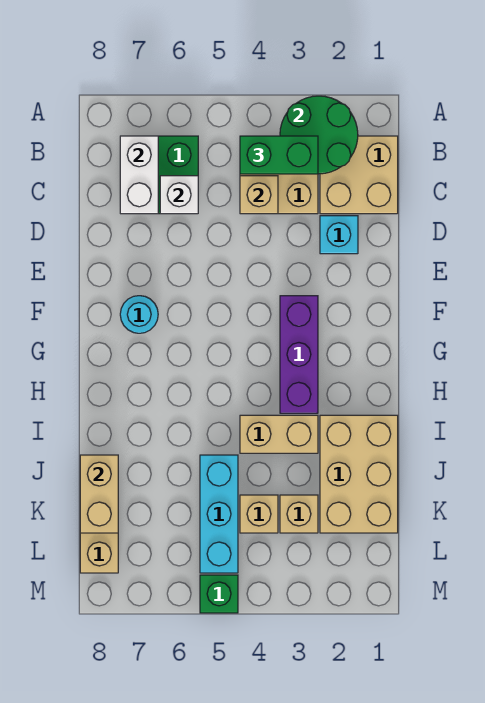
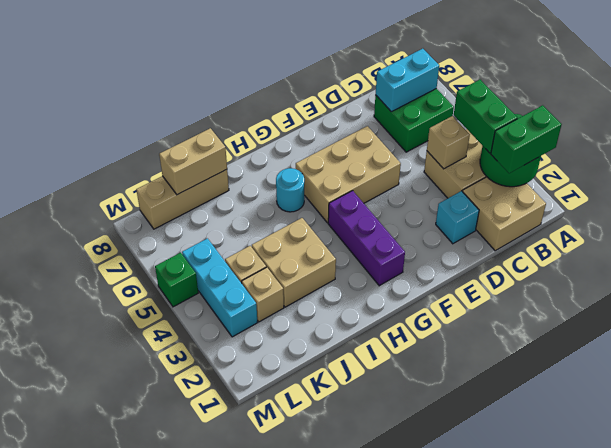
none -> green brick A2:B2 level 3
white brick B7:C7 level 2 -> cyan brick B7:C7 level 2
white brick C6 level 2 -> none
purple brick F3:H3 level 1 -> purple brick G2:G4 level 1
cyan round brick F7 level 1 -> cyan round brick H6 level 1
tan brick I1:K2 level 1 -> tan brick E5:G6 level 1
tan brick I3:I4 level 1 -> tan brick I3:J4 level 1
cyan brick J5:L5 level 1 -> cyan brick L3:L5 level 1

